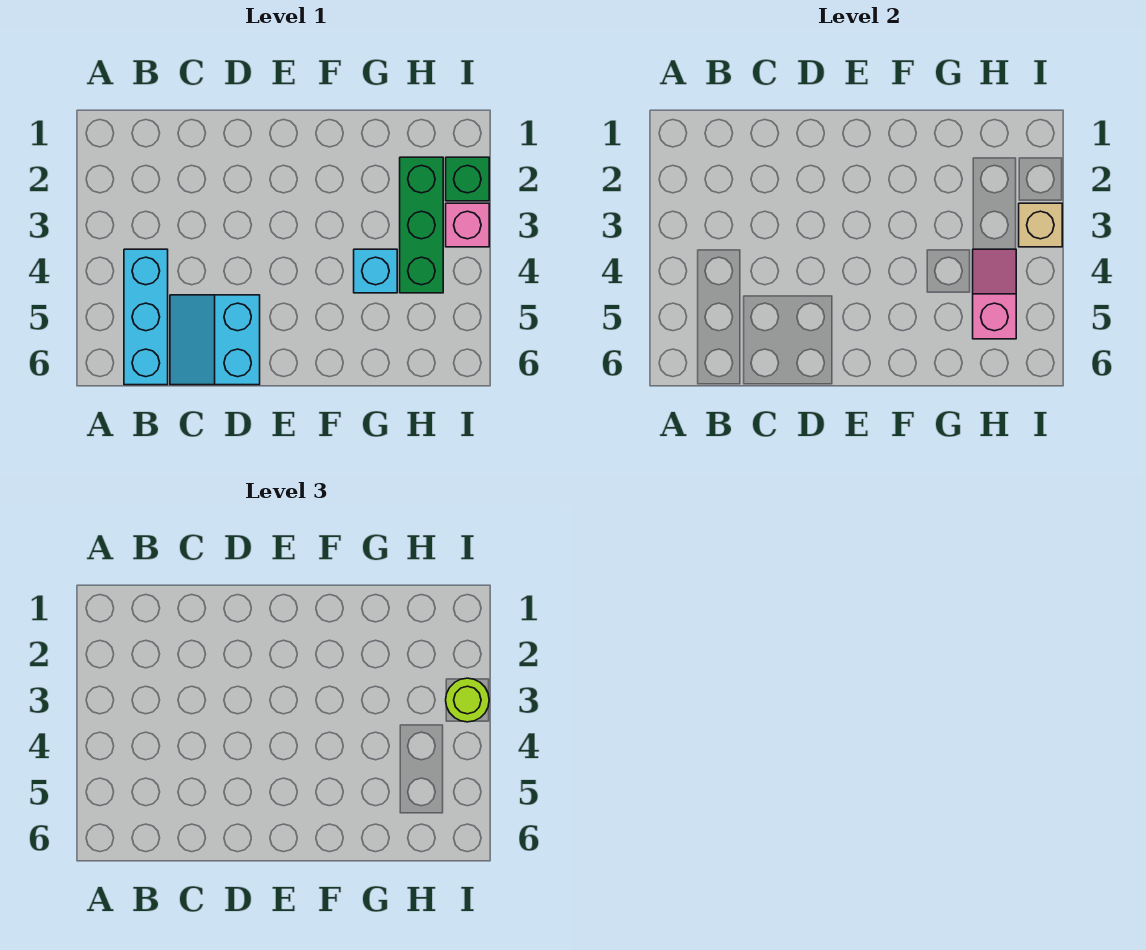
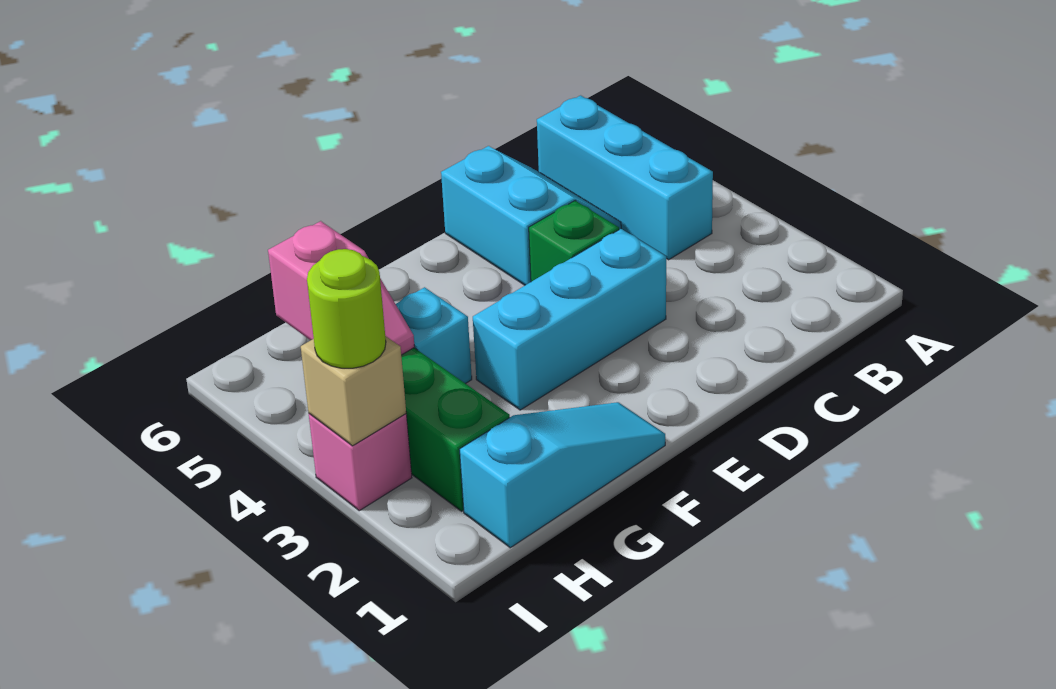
none -> cyan brick D3:F3 level 1
none -> cyan slope F1:H1 level 1 top H
green brick I2 level 1 -> green brick D4 level 1

